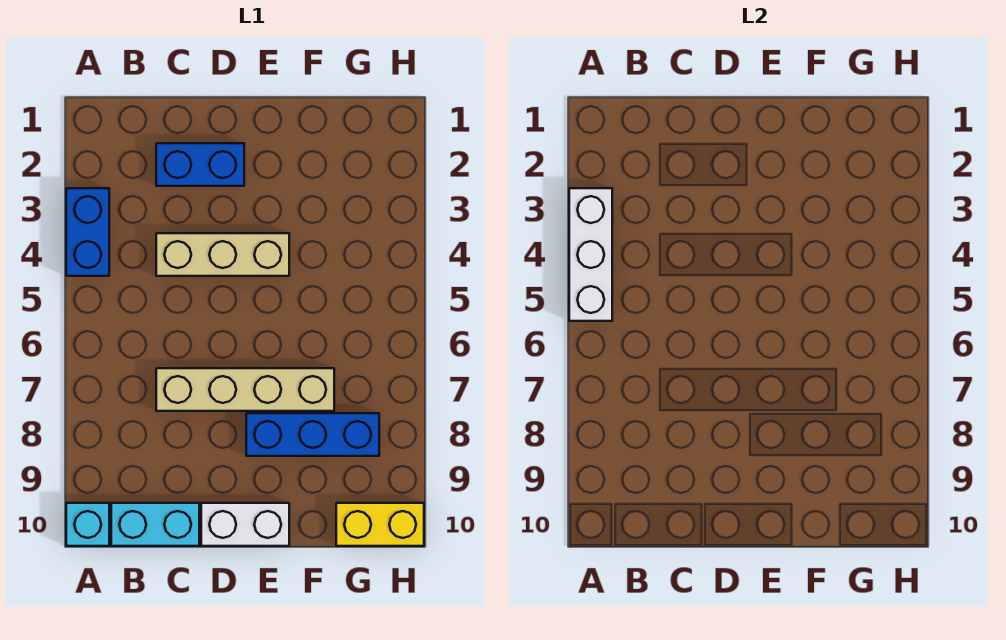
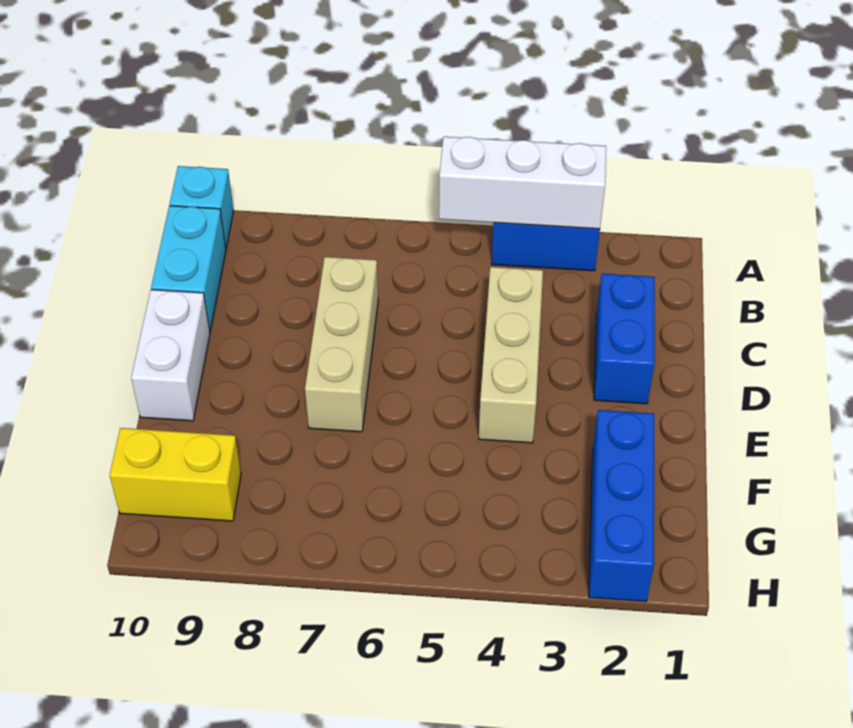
tan brick C7:F7 level 1 -> tan brick C7:E7 level 1
blue brick E8:G8 level 1 -> blue brick F2:H2 level 1
yellow brick G10:H10 level 1 -> yellow brick G9:G10 level 1

